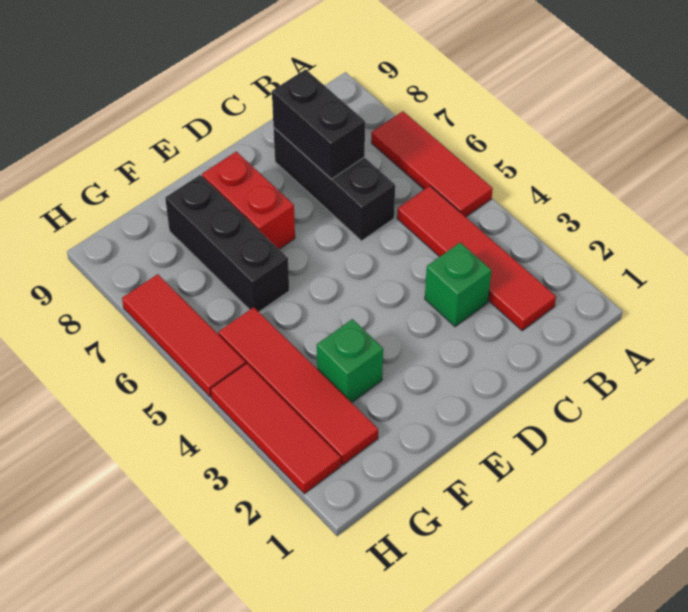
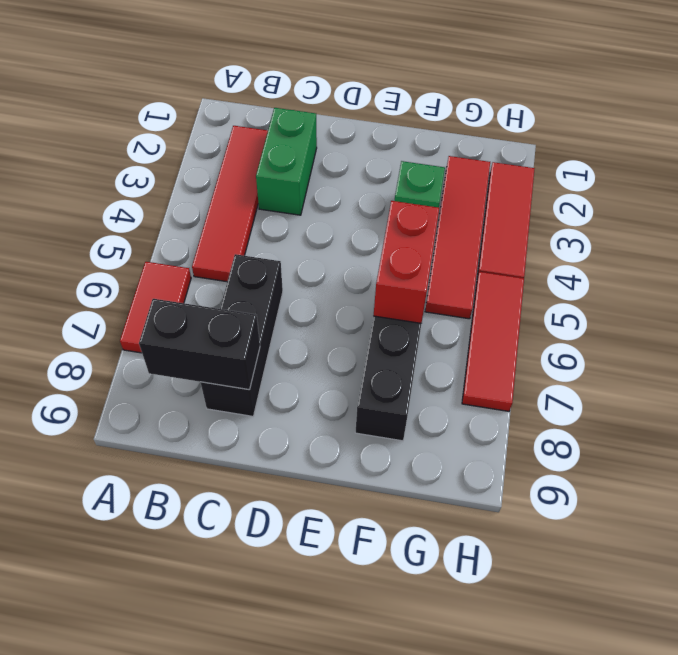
red tile A5:A7 level 1 -> red tile A6:A7 level 1
green brick C3 level 1 -> green brick C2:C3 level 1
black brick C7:C8 level 2 -> black brick B8:C8 level 2
red brick E7:E8 level 1 -> red brick F5:F6 level 2

